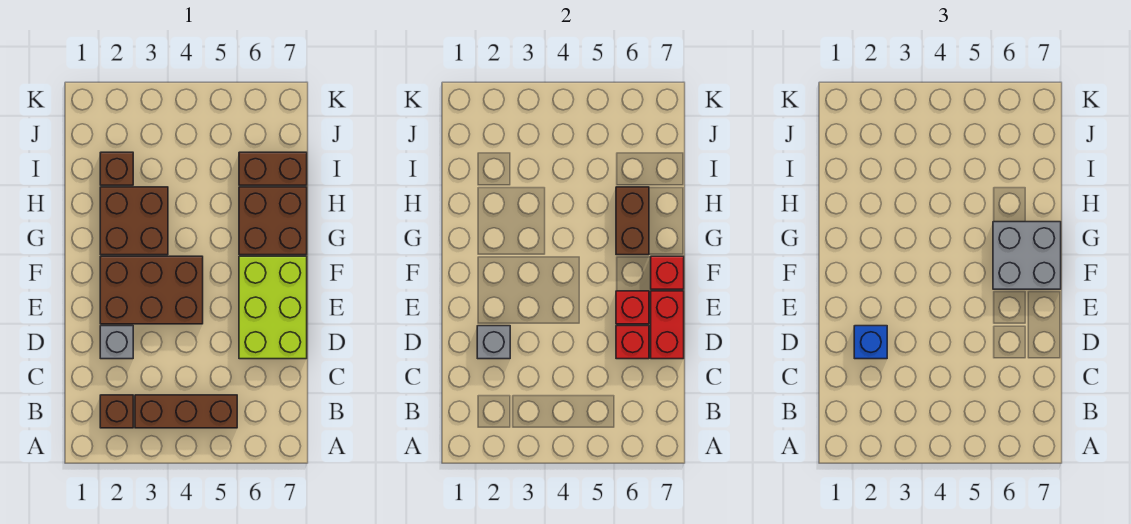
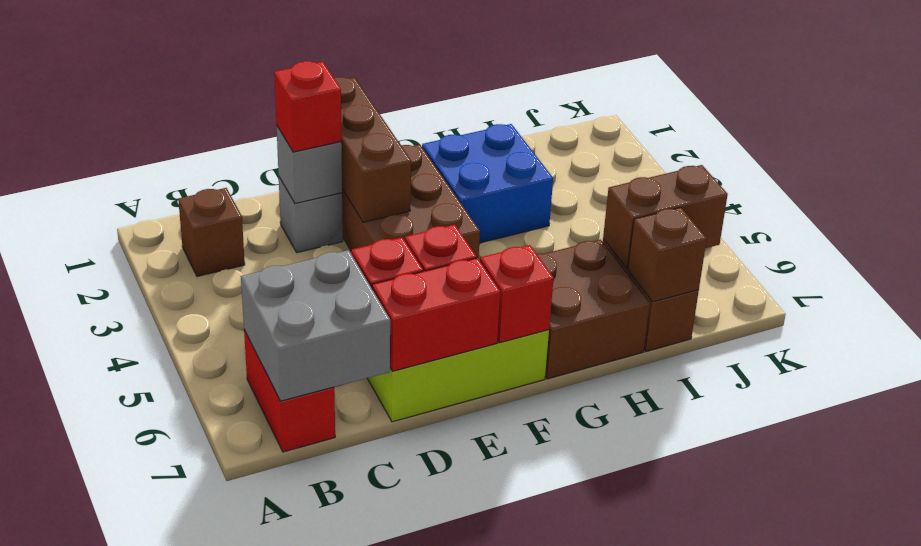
brown brick B3:B5 level 1 -> brown brick E1:E3 level 2
none -> red brick B6:B7 level 1
blue brick D2 level 3 -> red brick D2 level 3
grey brick F6:G7 level 3 -> grey brick B6:C7 level 2
brown brick G2:H3 level 1 -> blue brick G2:H3 level 1
brown brick G6:H6 level 2 -> brown brick I6:J6 level 2
brown brick I2 level 1 -> brown brick I7 level 2

